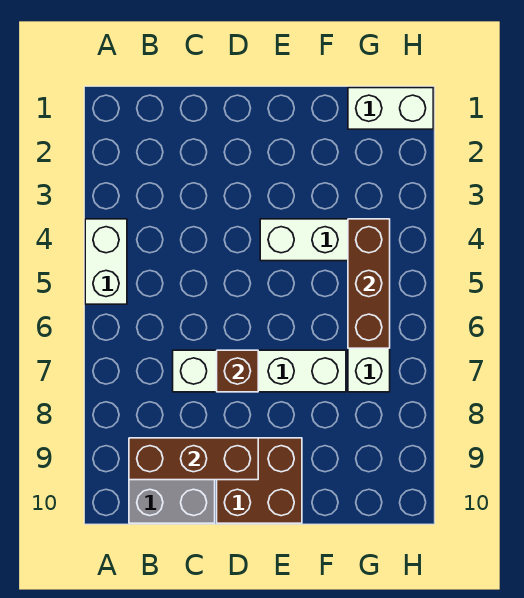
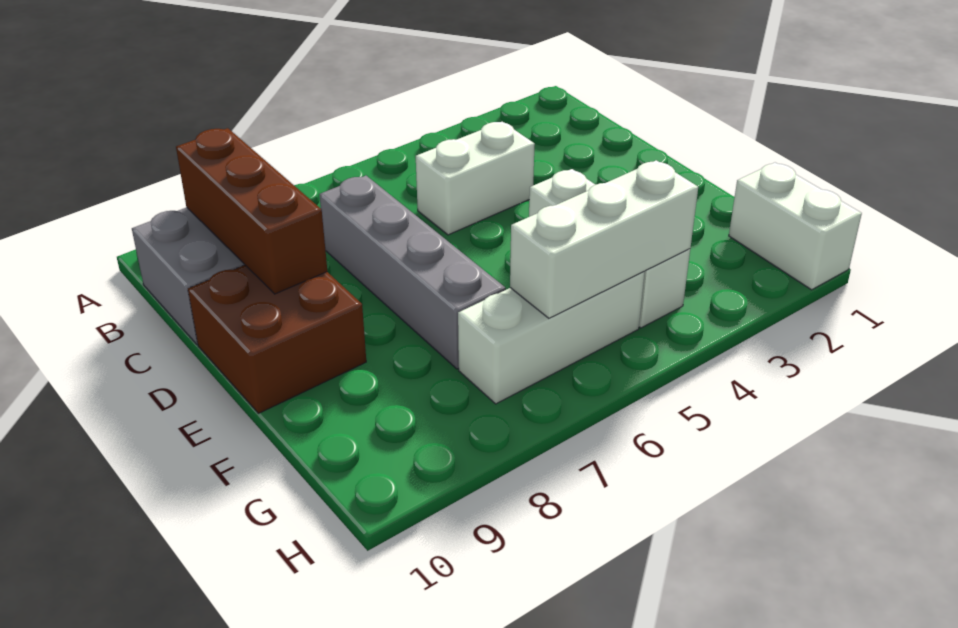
white brick A4:A5 level 1 -> white brick C4:C5 level 1
white brick C7:F7 level 1 -> grey brick C7:F7 level 1
brown brick D7 level 2 -> none
brown brick G4:G6 level 2 -> white brick G4:G6 level 2

